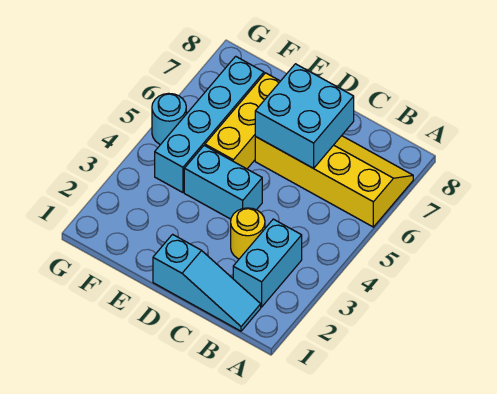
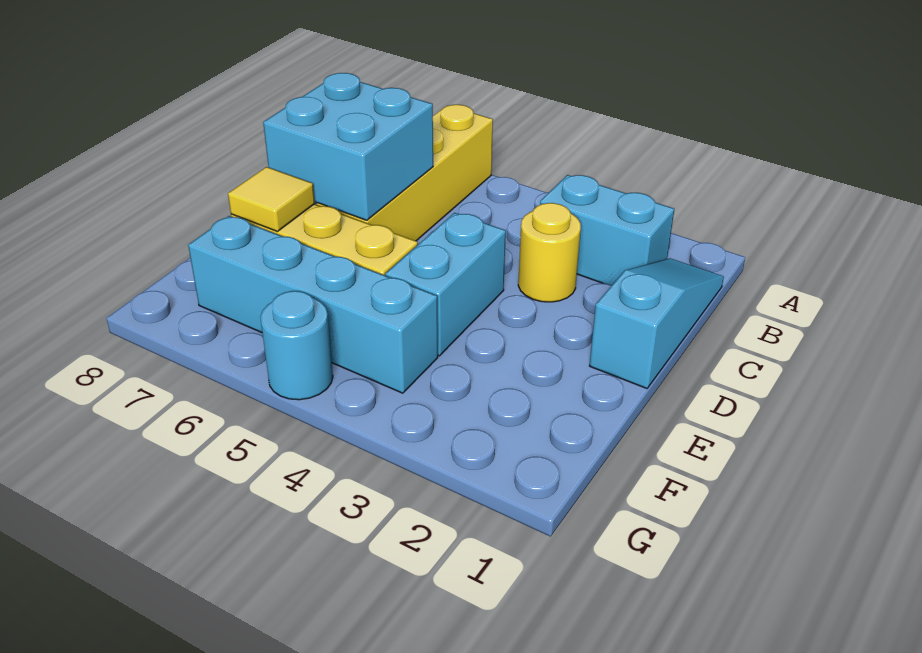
none -> yellow tile E7 level 2

